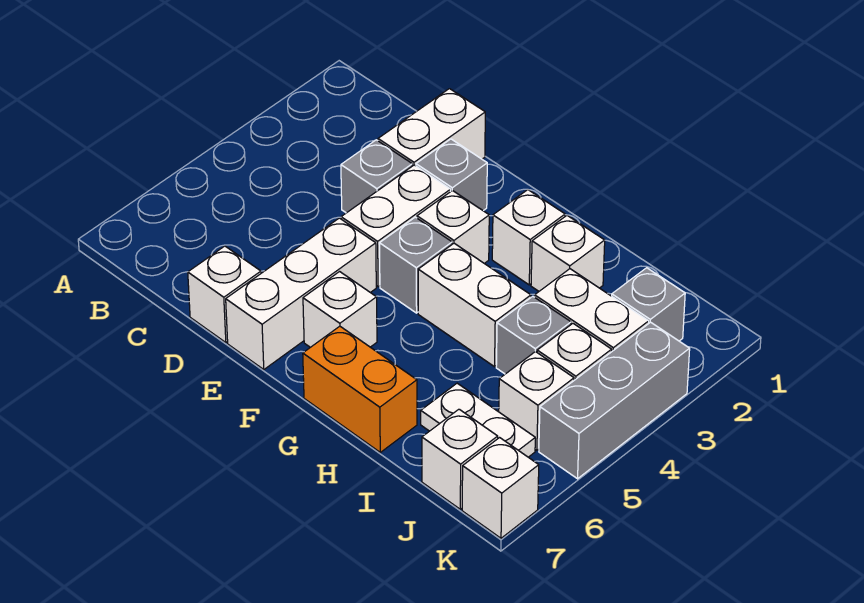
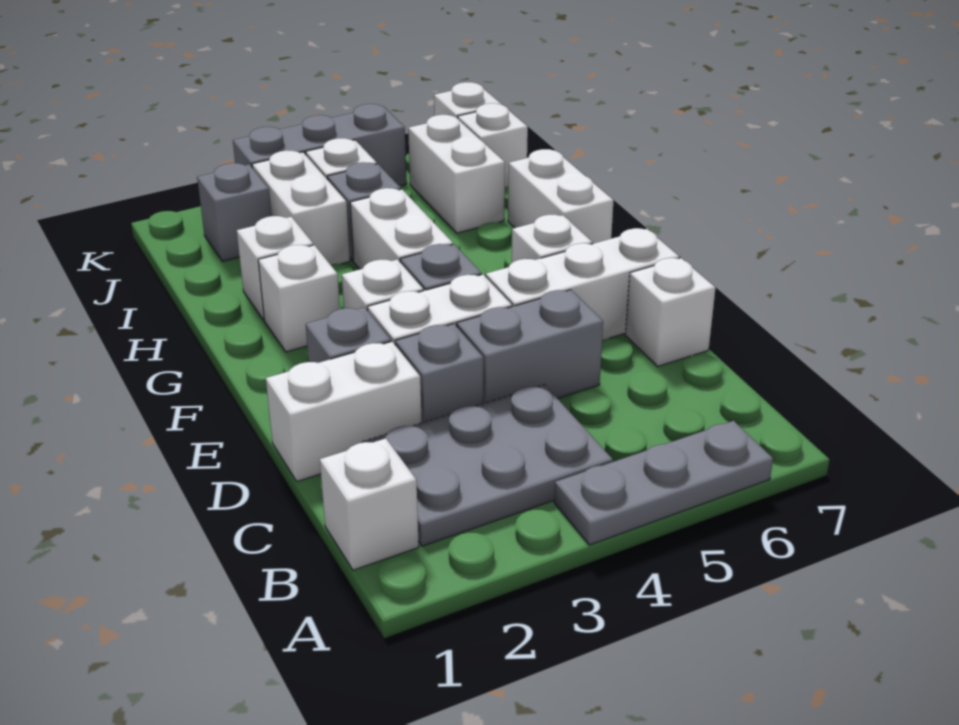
none -> grey plate A4:A6 level 1
none -> grey plate B2:C4 level 1
none -> grey brick D4:D5 level 1
orange brick G7:H7 level 1 -> white brick G7:H7 level 1
white plate I6:J6 level 1 -> white brick I6:J6 level 1
white brick J5 level 1 -> white brick B1 level 1

